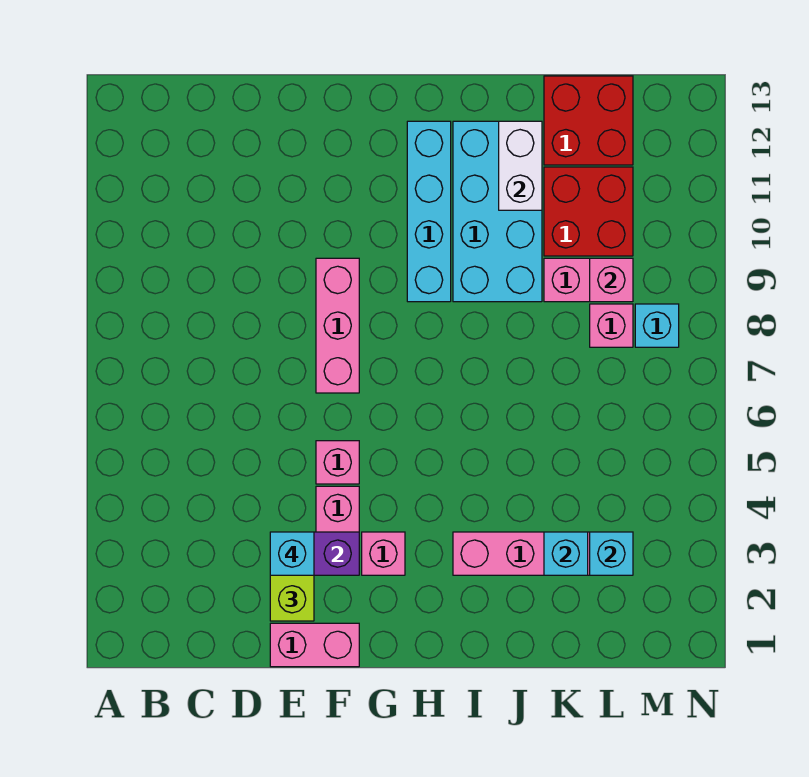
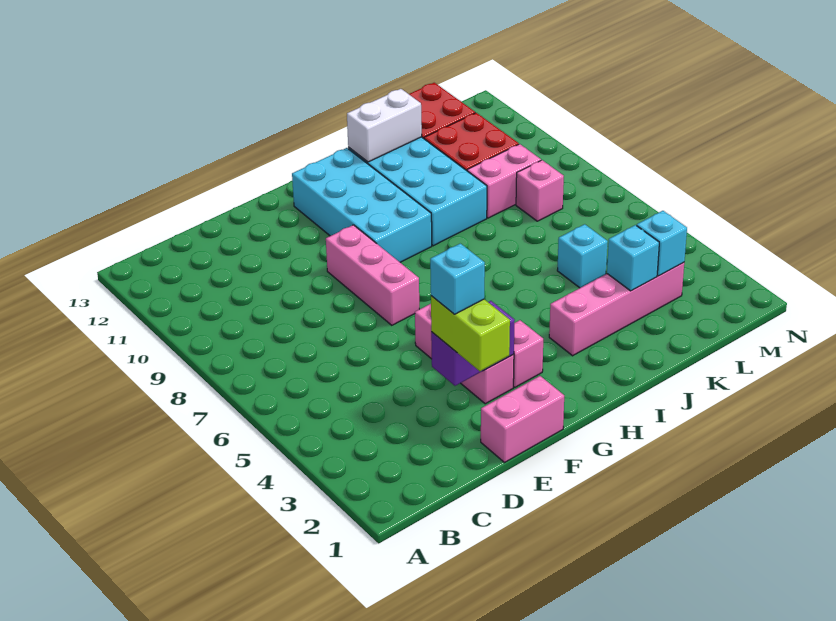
cyan brick H9:H12 level 1 -> cyan brick G9:H12 level 1
white brick J11:J12 level 2 -> white brick I12:J12 level 2
pink brick L9 level 2 -> none
cyan brick M8 level 1 -> cyan brick K5 level 1

